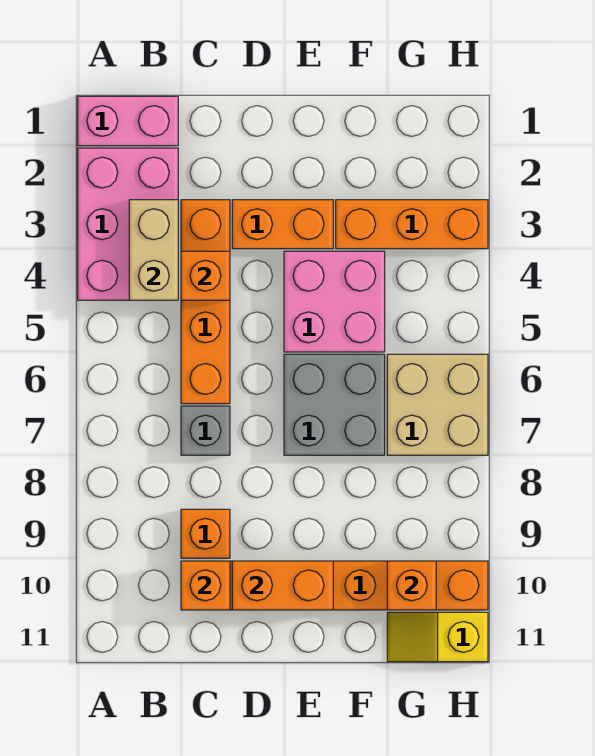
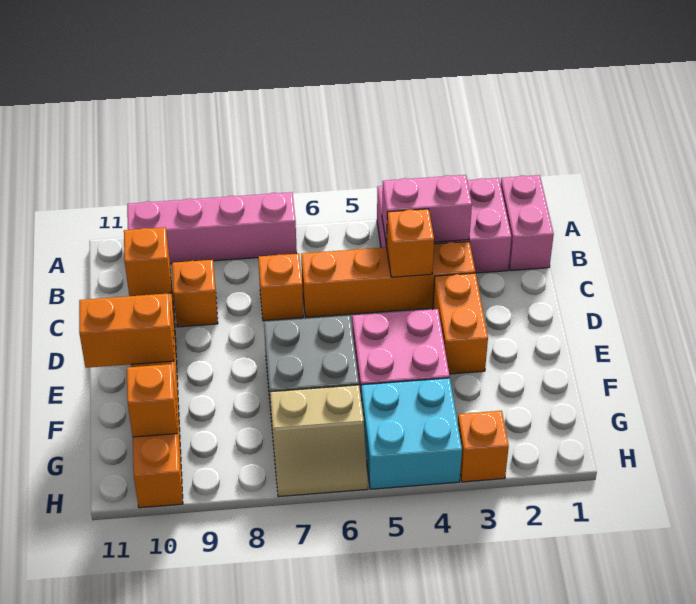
none -> pink brick A7:A10 level 1
tan brick B3:B4 level 2 -> pink brick B3:B4 level 2
grey brick C7 level 1 -> orange brick C7 level 1
orange brick D10:E10 level 2 -> orange brick E10:E11 level 2
orange brick F3:H3 level 1 -> orange brick H3 level 1
none -> cyan brick G4:H5 level 1
tan brick G6:H7 level 1 -> tan slope G6:H7 level 1 top G
yellow slope G11:H11 level 1 top H -> none

